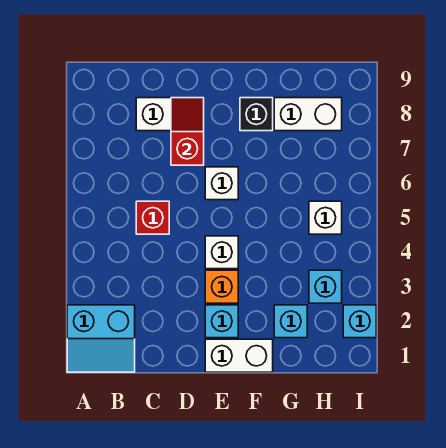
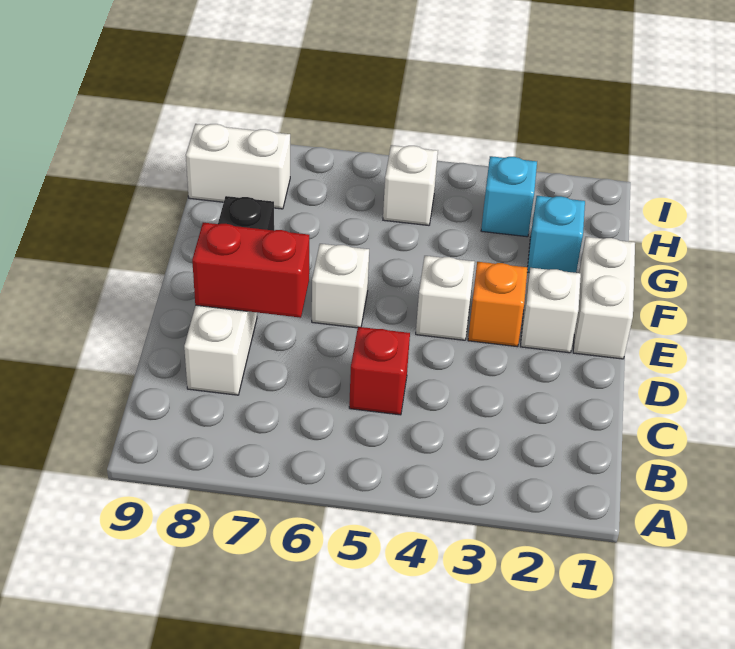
cyan slope A1:B2 level 1 top 2 -> none
red slope D7:D8 level 2 top 7 -> red brick D7:D8 level 2
cyan brick E2 level 1 -> white brick E2 level 1
white brick G8:H8 level 1 -> white brick H8:H9 level 1
cyan brick I2 level 1 -> none

